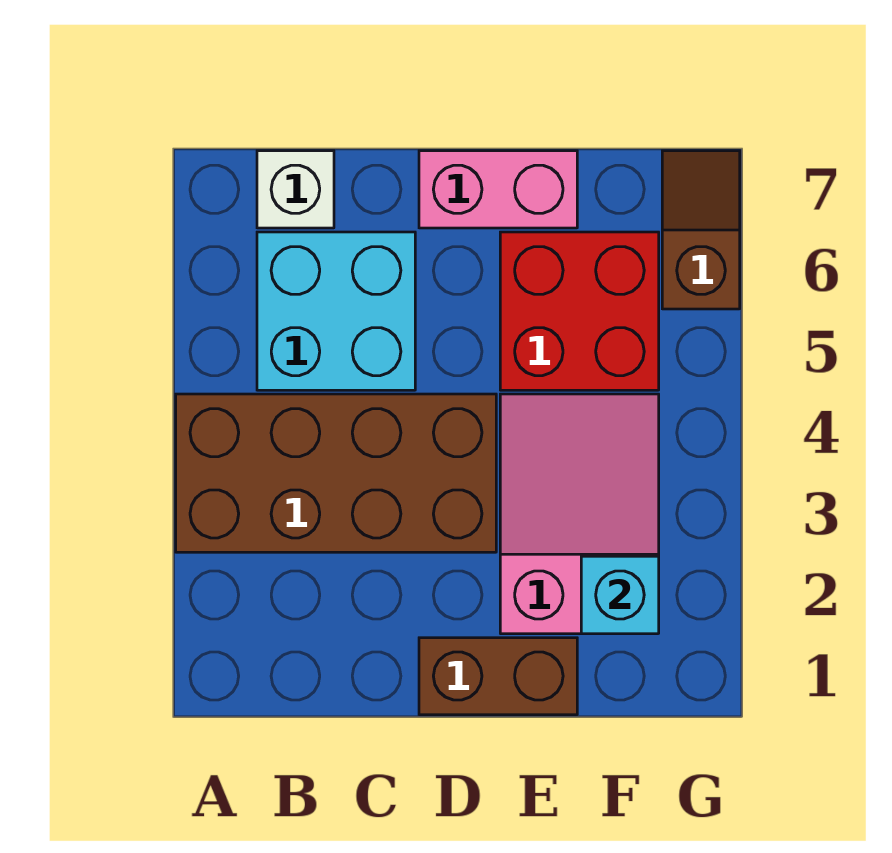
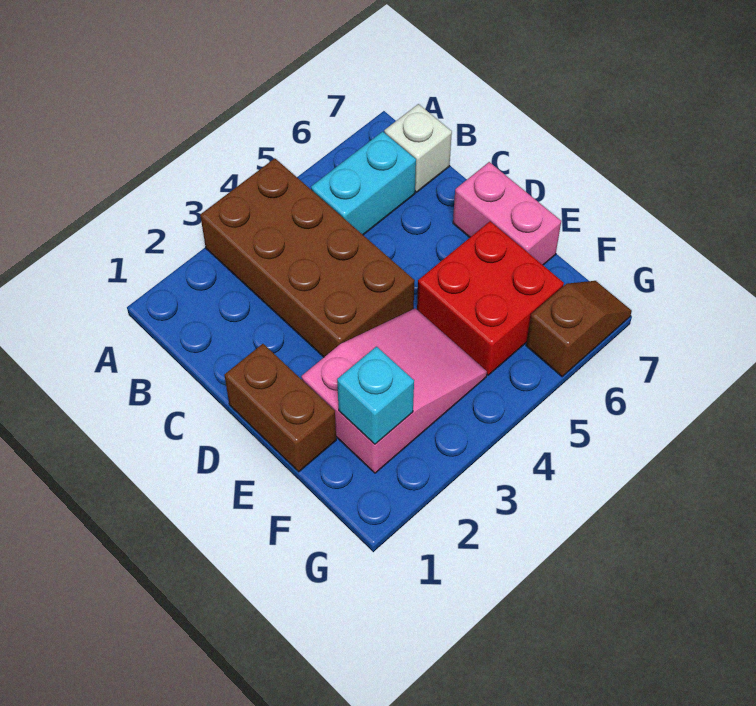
cyan brick B5:C6 level 1 -> cyan brick B5:B6 level 1

